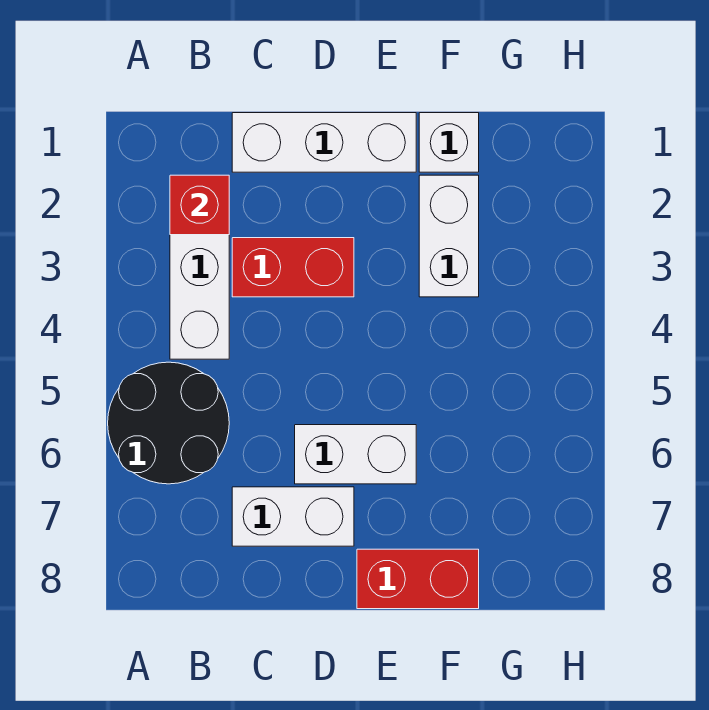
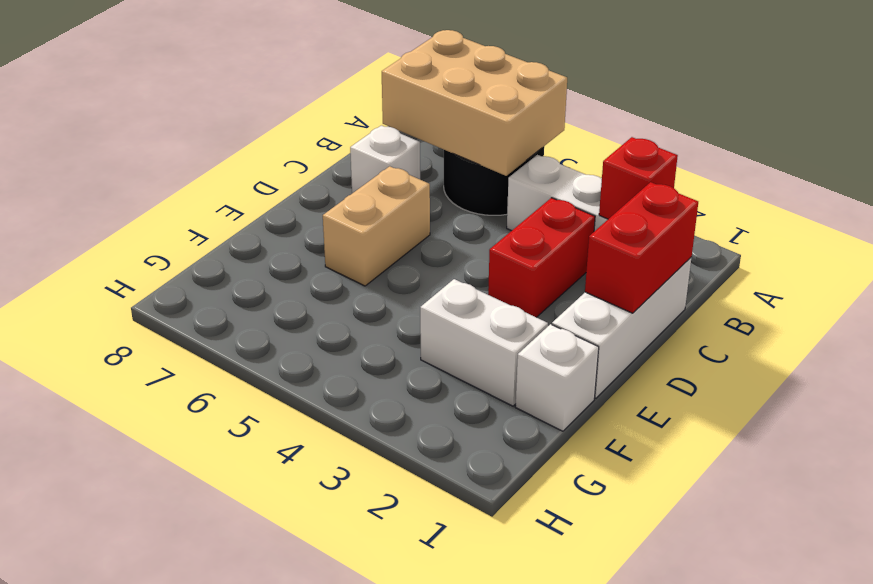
none -> tan brick A5:B7 level 2
white brick C7:D7 level 1 -> white brick C7 level 1
white brick D6:E6 level 1 -> tan brick D6:E6 level 1
red brick E8:F8 level 1 -> red brick C1:D1 level 2

